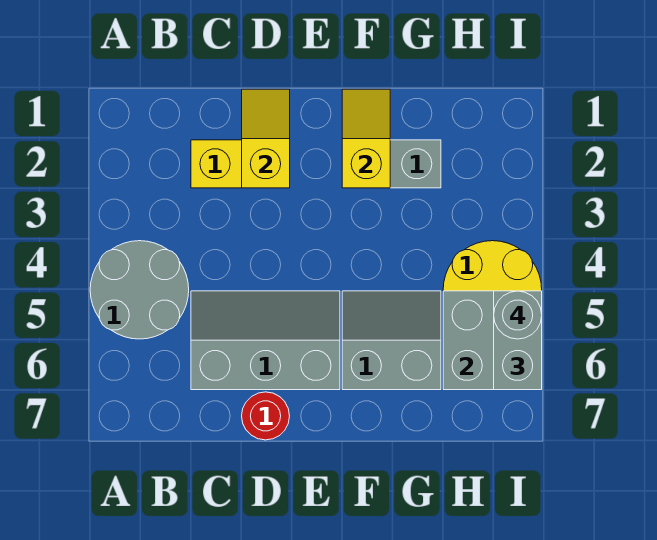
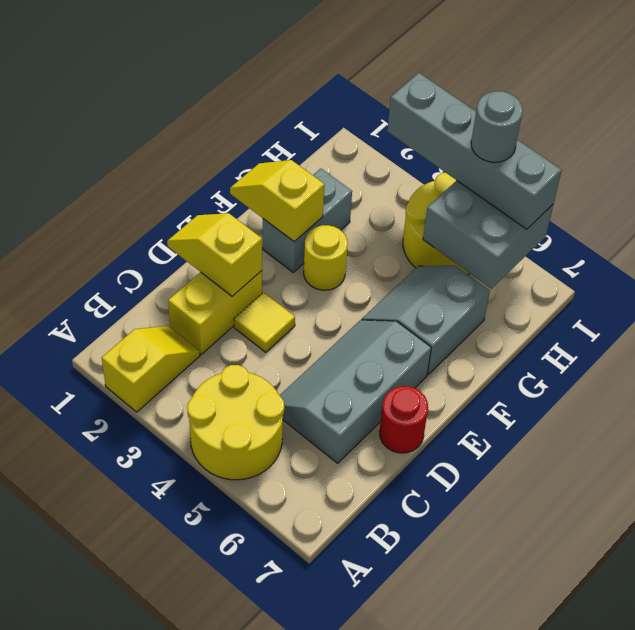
none -> yellow slope A2:B2 level 1 top A
grey round brick A4:B5 level 1 -> yellow round brick A4:B5 level 1
none -> yellow tile D3 level 1
none -> yellow round brick F3 level 1
grey brick I5:I6 level 3 -> grey brick I3:I6 level 3

